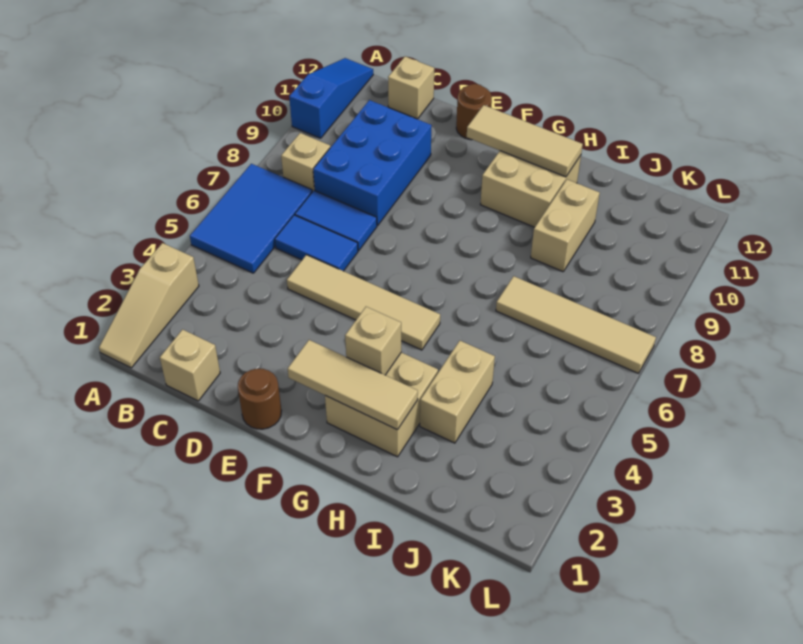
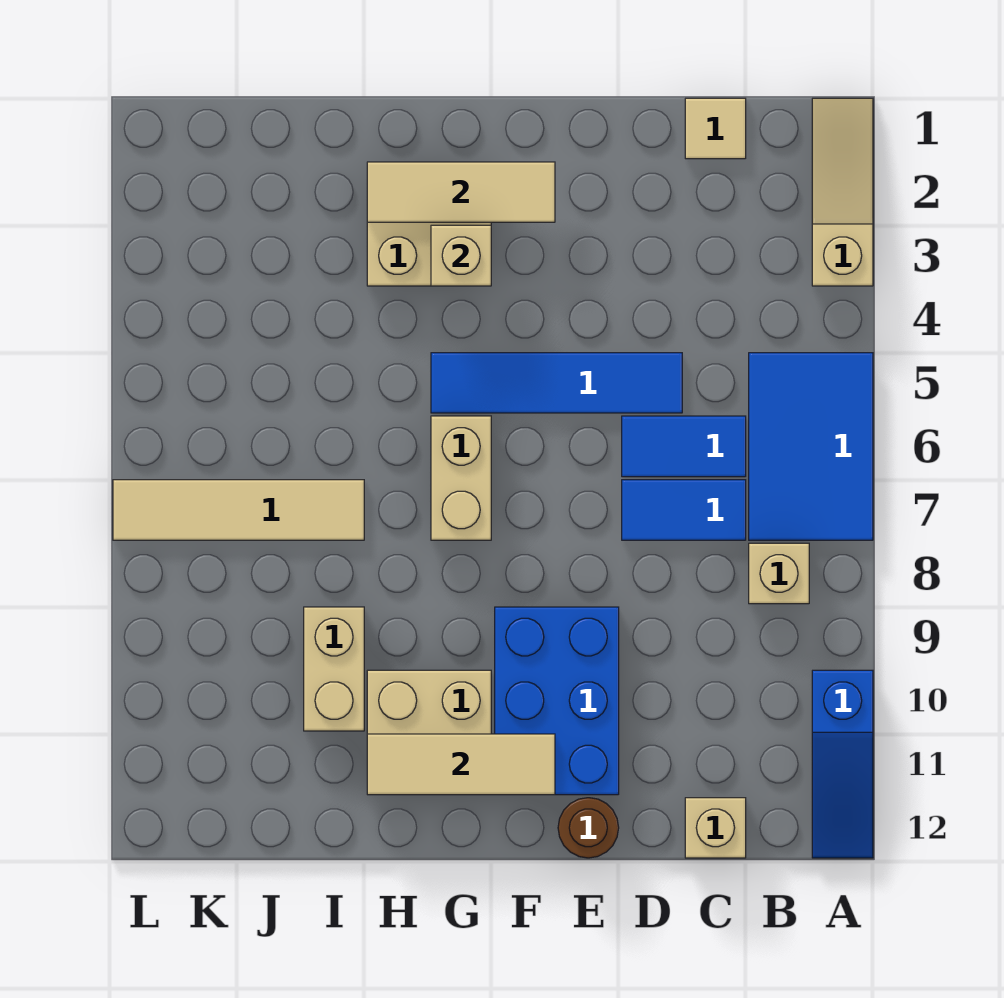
tan brick C1 level 1 -> tan tile C1 level 1
blue brick C8:D10 level 1 -> blue brick E9:F11 level 1
tan tile D5:G5 level 1 -> blue tile D5:G5 level 1
brown round brick E1 level 1 -> none
tan brick I3:I4 level 1 -> tan brick G6:G7 level 1

